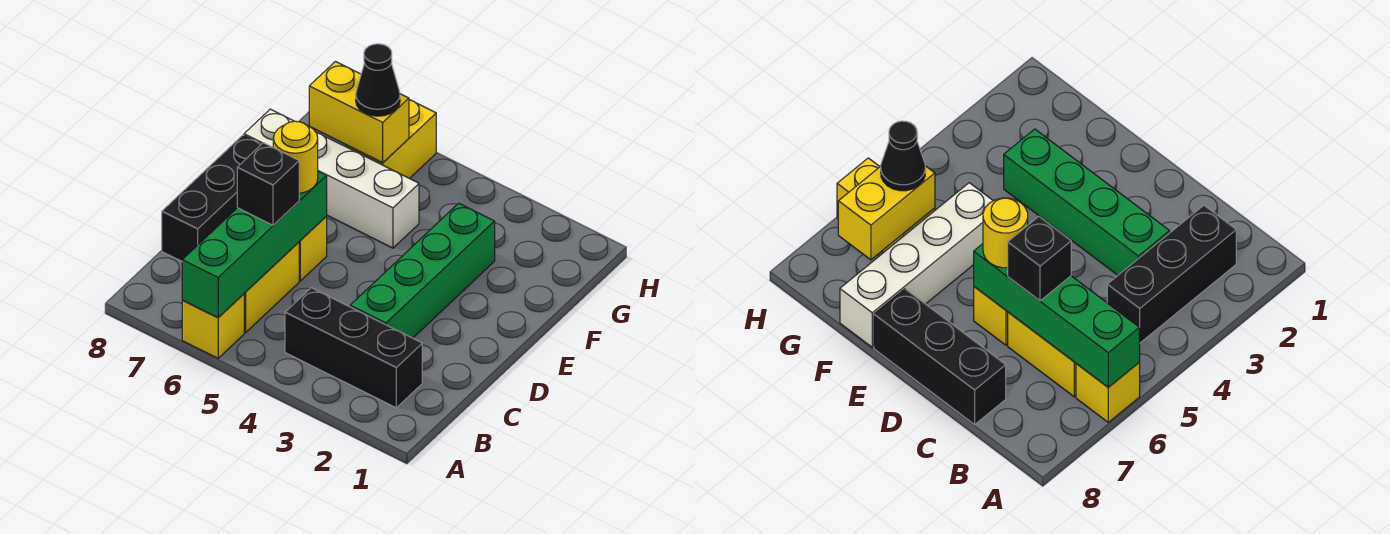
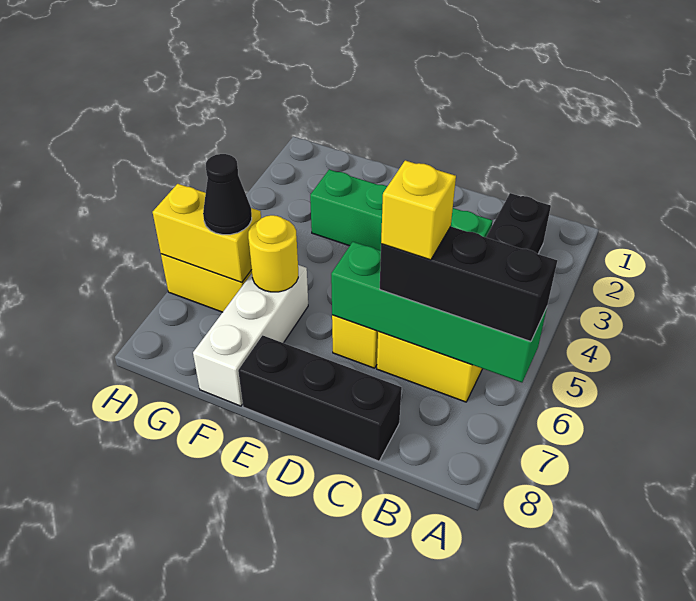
yellow brick A6 level 1 -> yellow brick C6 level 4
black brick C6 level 3 -> black brick A6:C6 level 3
yellow round brick D6 level 3 -> yellow round brick F6 level 2
white brick F5:F8 level 1 -> white brick F6:F8 level 1
yellow brick G6:G7 level 2 -> yellow brick G6:H6 level 2

